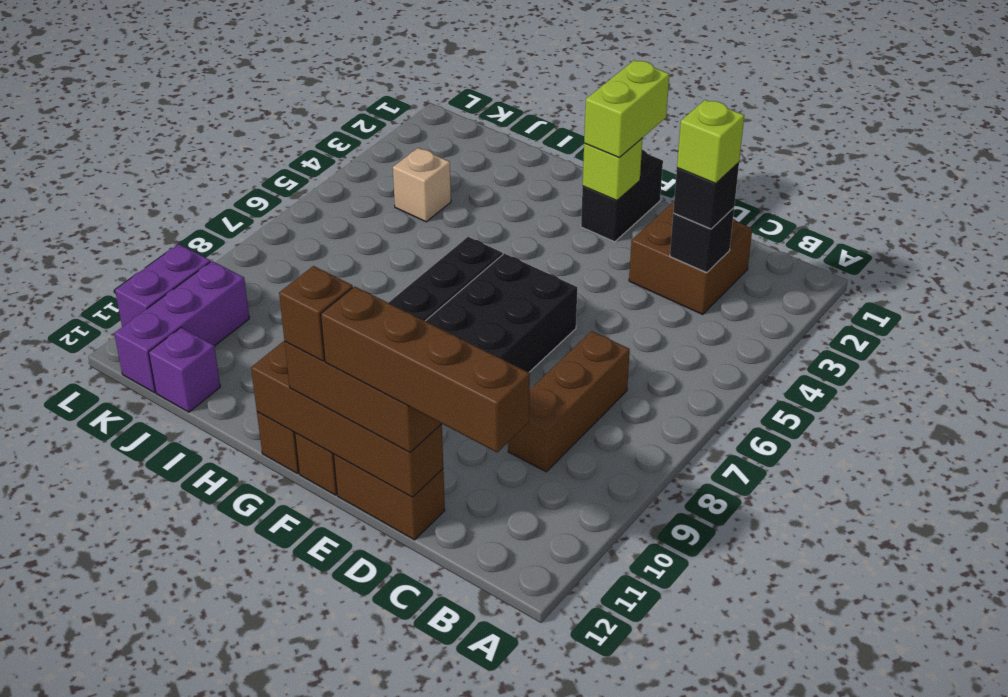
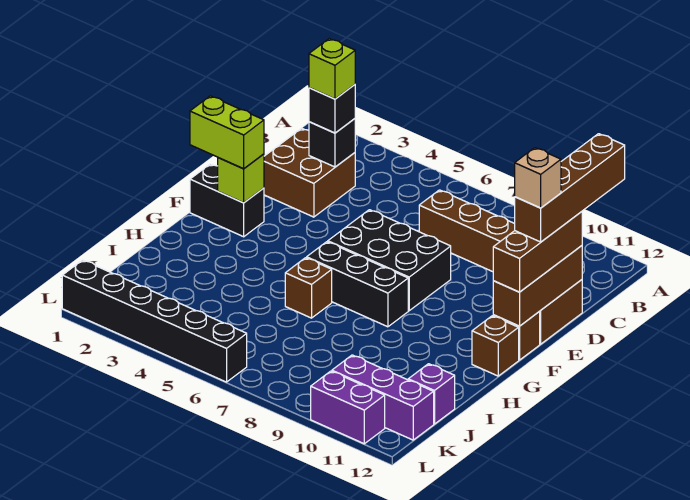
brown brick D12:G12 level 2 -> brown brick D12:F12 level 2
brown brick F12 level 4 -> brown brick H6 level 1
tan brick J4 level 1 -> tan brick E12 level 5
none -> black brick L1:L6 level 1

